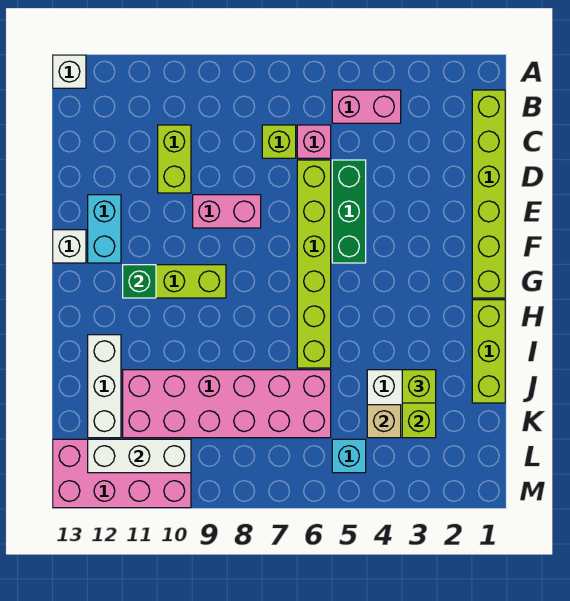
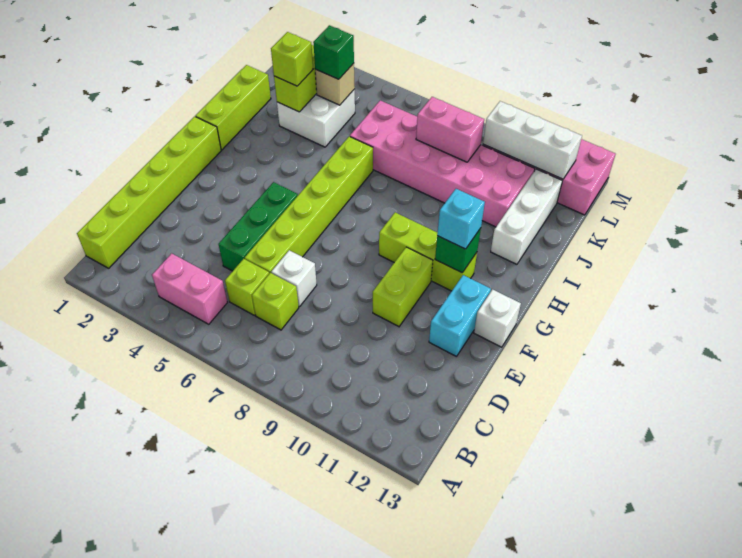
white brick A13 level 1 -> white brick D7 level 1
pink brick C6 level 1 -> lime brick C6 level 1
lime brick C10:D10 level 1 -> lime brick E10:F10 level 1
pink brick E8:E9 level 1 -> pink brick K8:K9 level 2
none -> green brick K4 level 3
cyan brick L5 level 1 -> cyan brick G11 level 3

